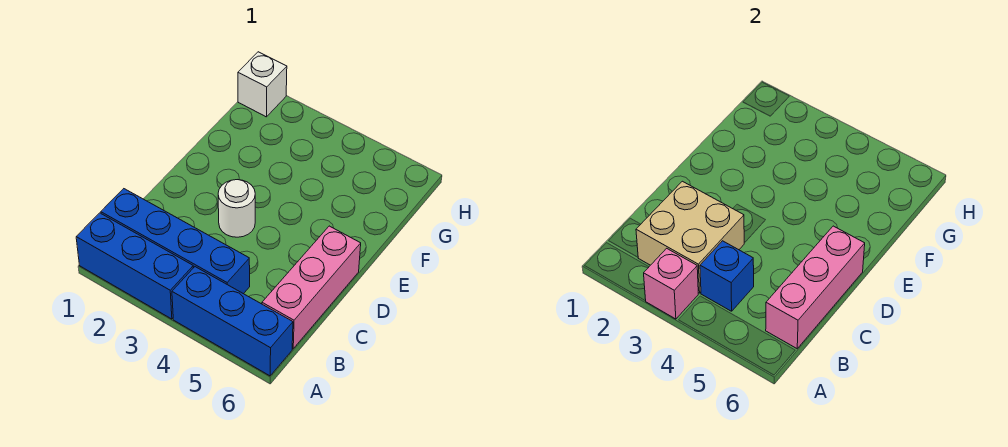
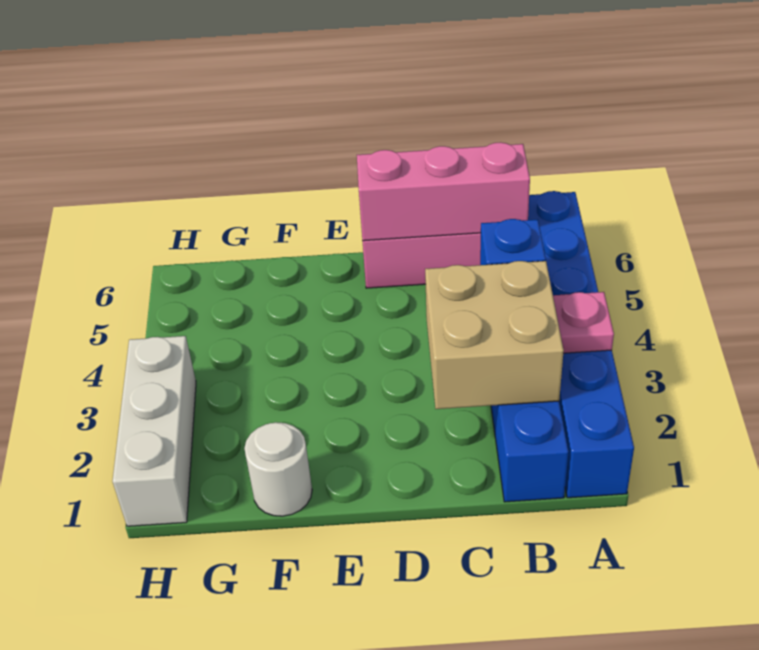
pink brick A3 level 2 -> pink plate A3 level 2
white round brick D3 level 1 -> white round brick F1 level 1
white brick H1 level 1 -> white brick H1:H3 level 1

